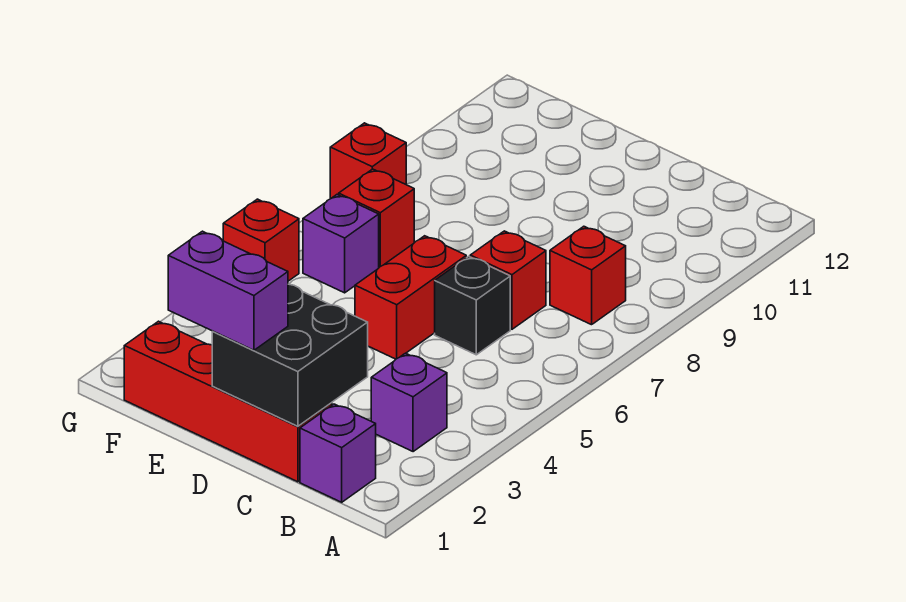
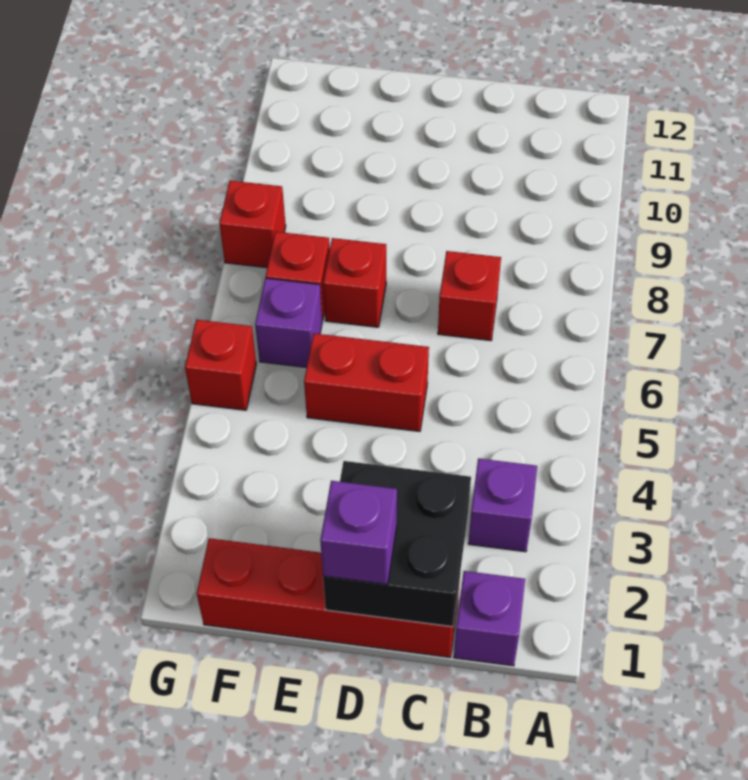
red brick B8 level 1 -> red brick E7 level 1
black brick C6 level 1 -> none
purple brick D1:E1 level 3 -> purple brick D1 level 3
red brick D5:D6 level 1 -> red brick D5:E5 level 1

